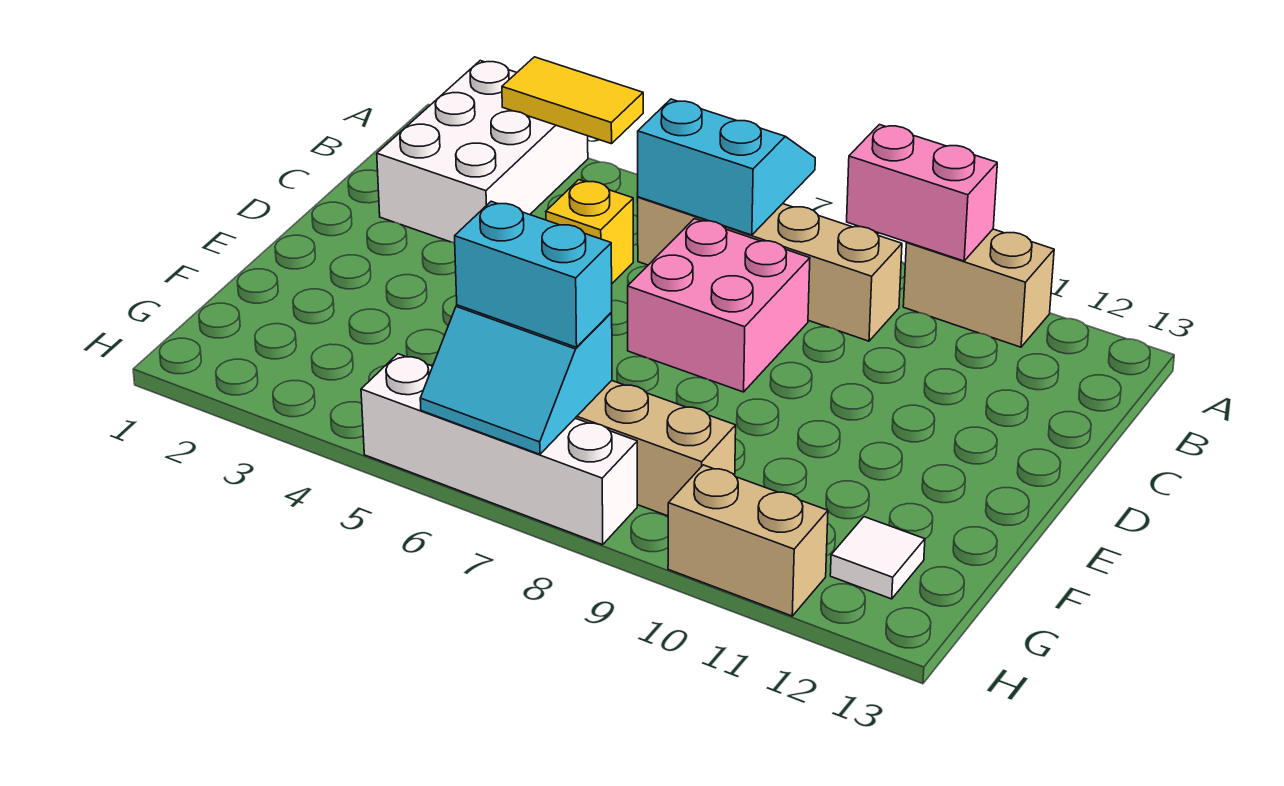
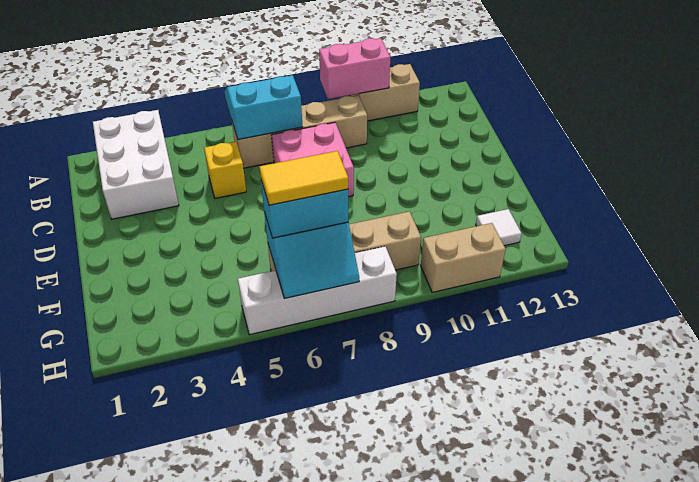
yellow tile A3:A4 level 2 -> yellow tile G6:G7 level 4

